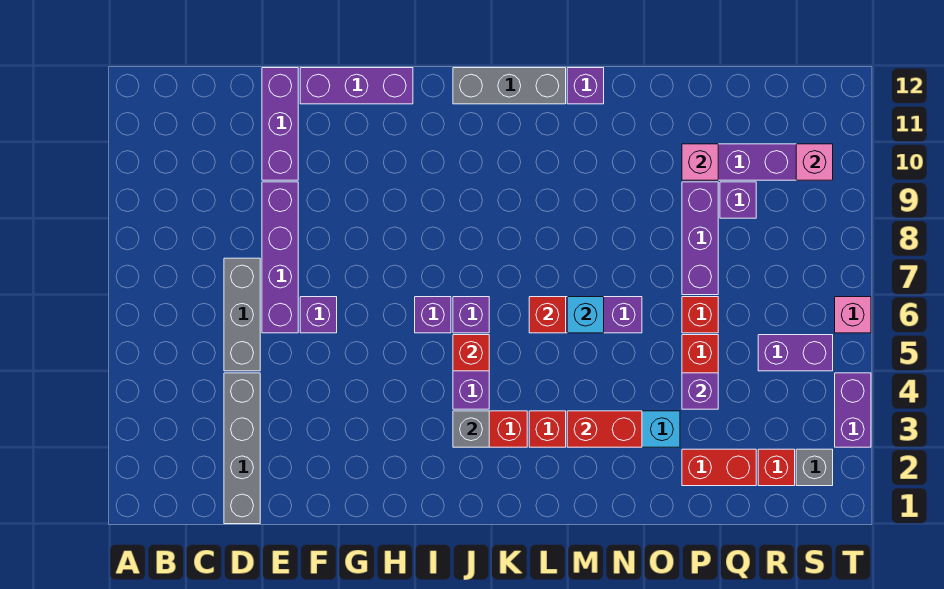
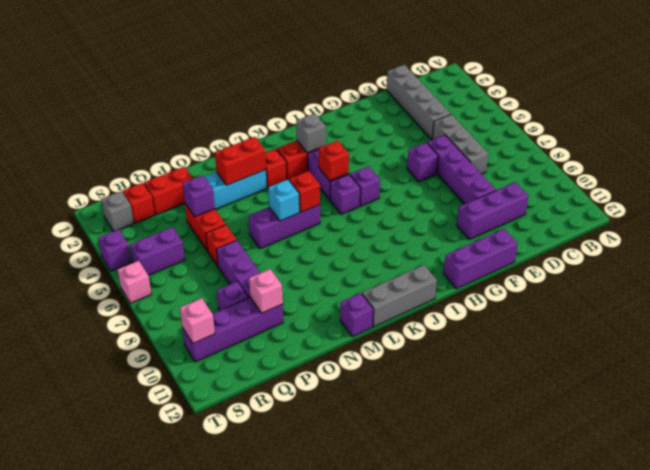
purple brick E10:E12 level 1 -> purple brick D10:F10 level 1
purple brick T3:T4 level 1 -> purple brick T4 level 1

